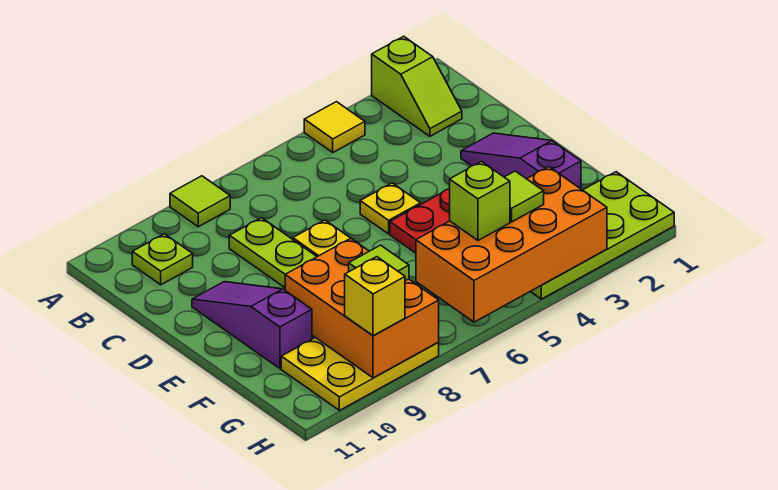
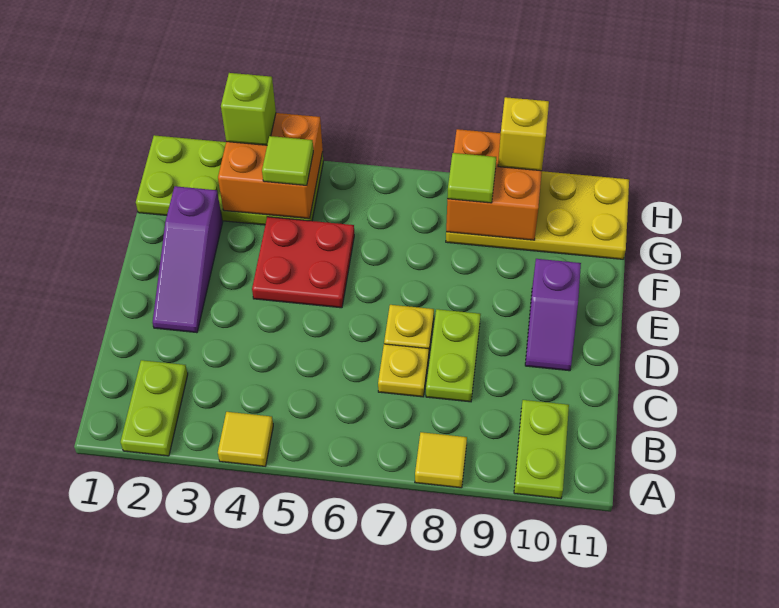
lime slope A2:B2 level 1 top A -> lime plate A2:B2 level 1
lime tile A8 level 1 -> yellow tile A8 level 1
lime plate B10 level 1 -> lime plate A10:B10 level 1
yellow plate D5 level 1 -> yellow plate C7 level 1
purple slope D10:F10 level 1 top F -> purple slope D10:E10 level 1 top E
orange brick F8:H9 level 2 -> orange brick G8:H9 level 2
orange brick G3:H6 level 2 -> orange brick G3:H4 level 2
lime brick G5 level 3 -> lime brick H3 level 3
yellow plate G8:H10 level 1 -> yellow plate G8:H11 level 1

